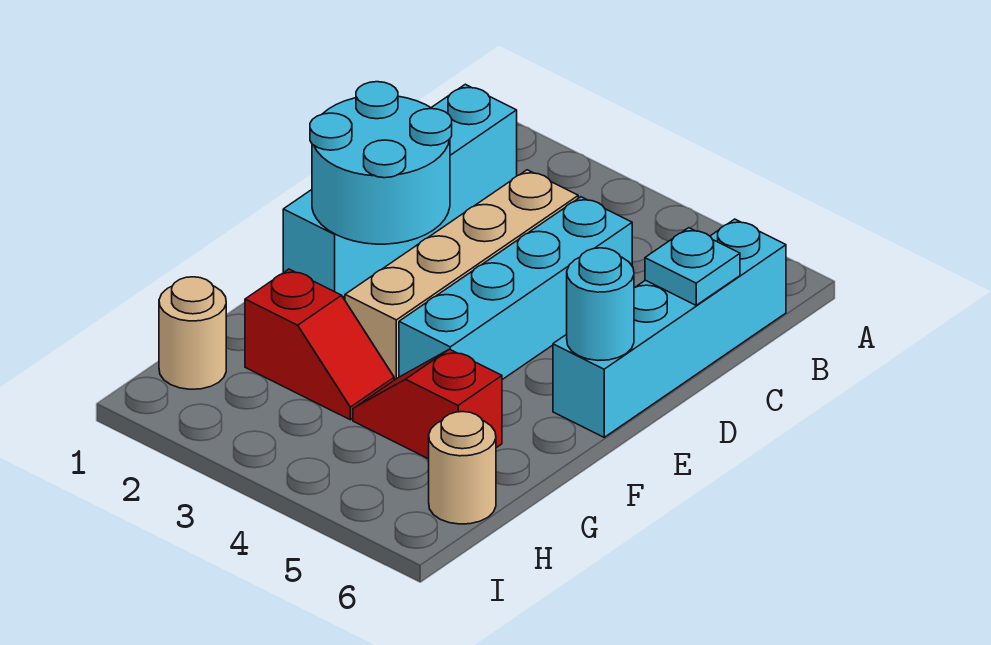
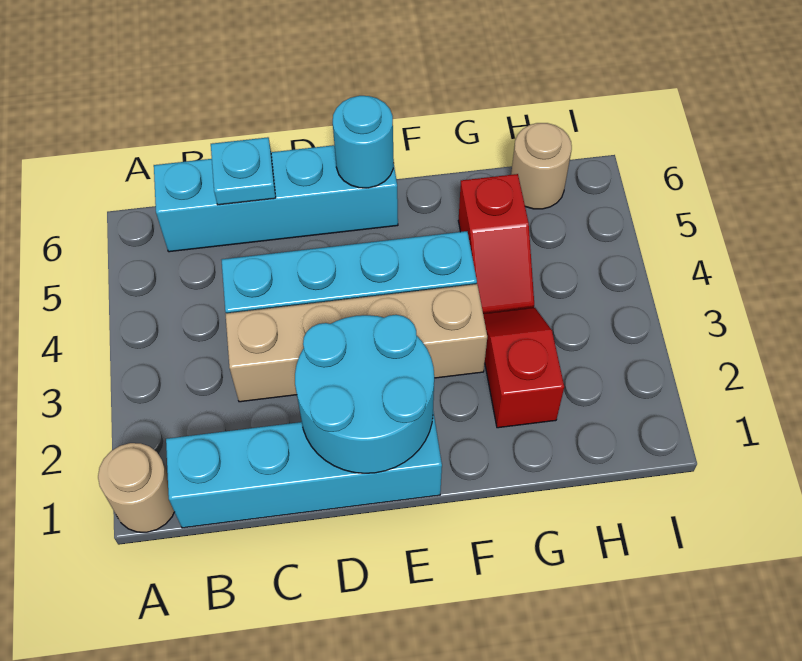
tan round brick H1 level 1 -> tan round brick A1 level 1

